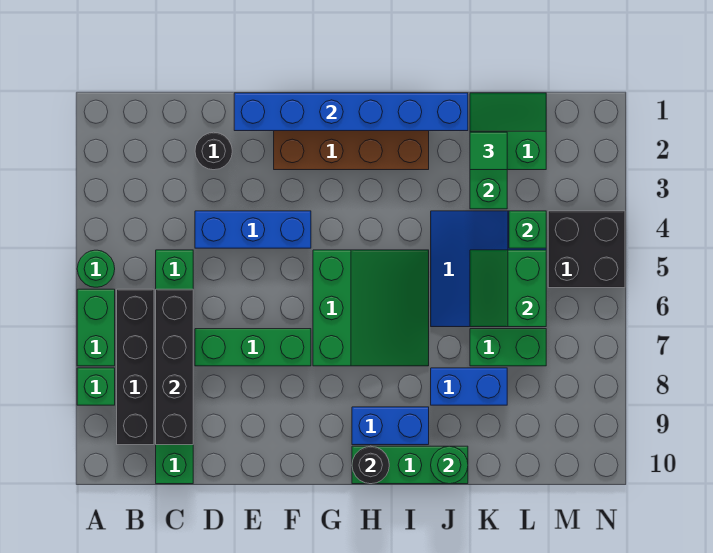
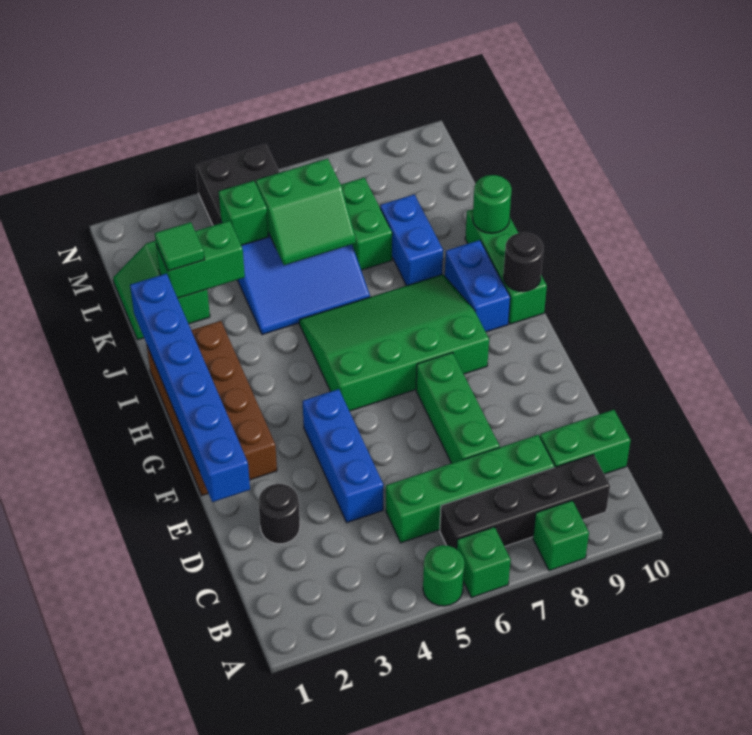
green brick A6:A7 level 1 -> green brick A6 level 1
black brick C6:C9 level 2 -> none
green slope G5:I7 level 1 top G -> green slope G5:I8 level 1 top G

